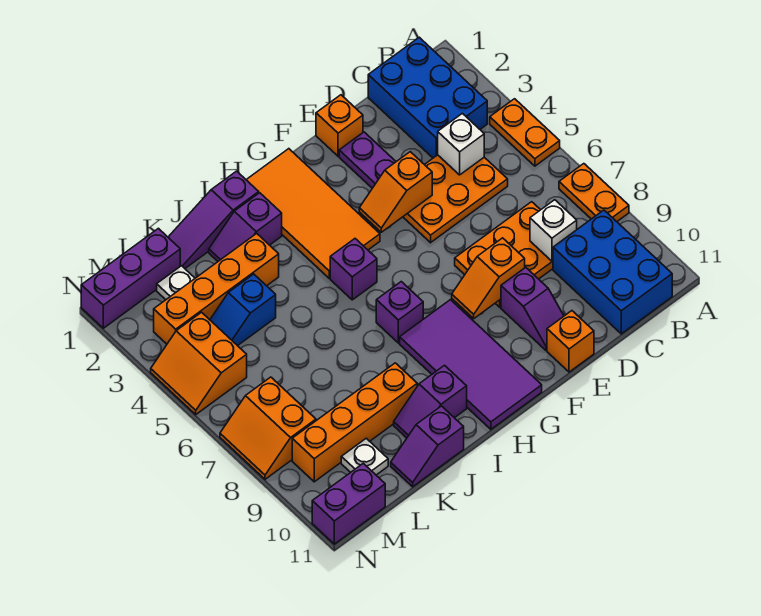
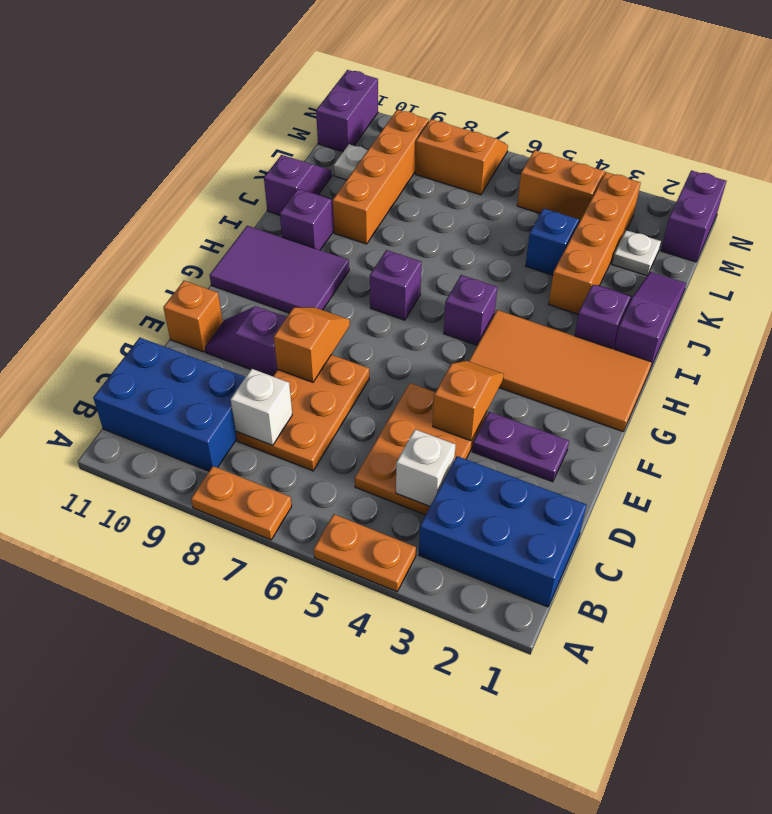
orange brick E1 level 1 -> none
purple tile G8:H11 level 1 -> purple tile G9:H11 level 1
purple brick L1:N1 level 1 -> purple brick M1:N1 level 1

